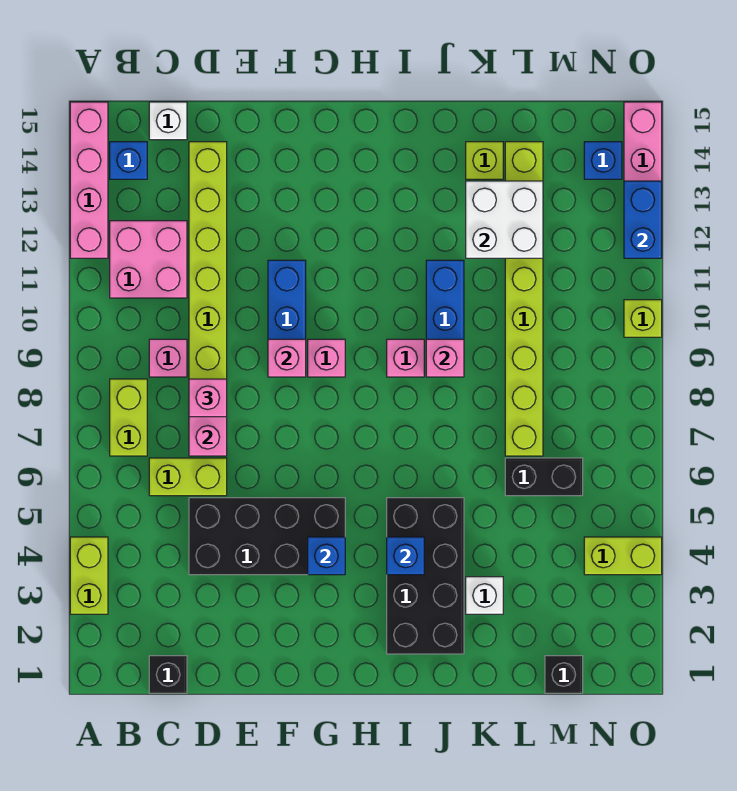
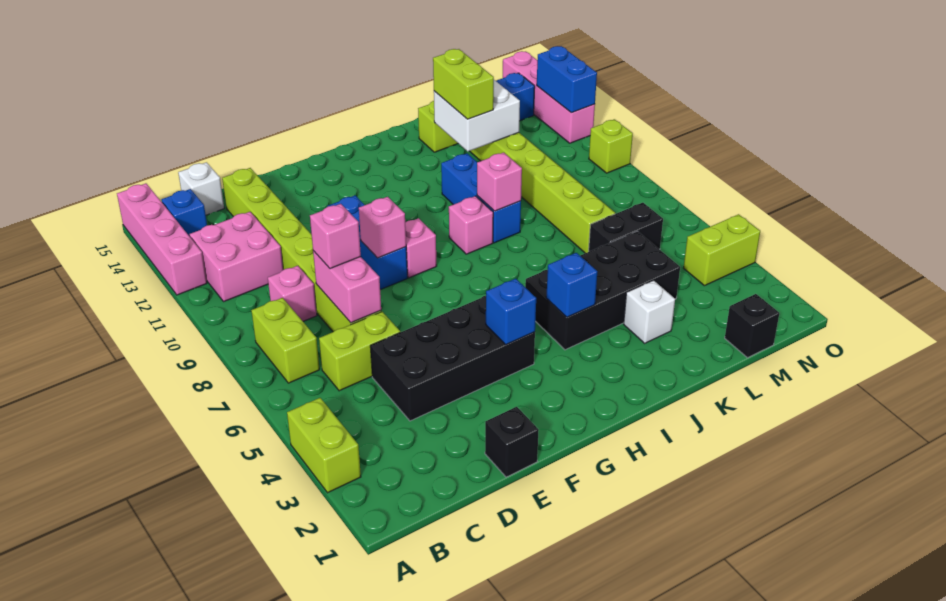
black brick C1 level 1 -> black brick E1 level 1
black brick I2:J5 level 1 -> black brick I4:L5 level 1
none -> lime brick K12:K13 level 3

